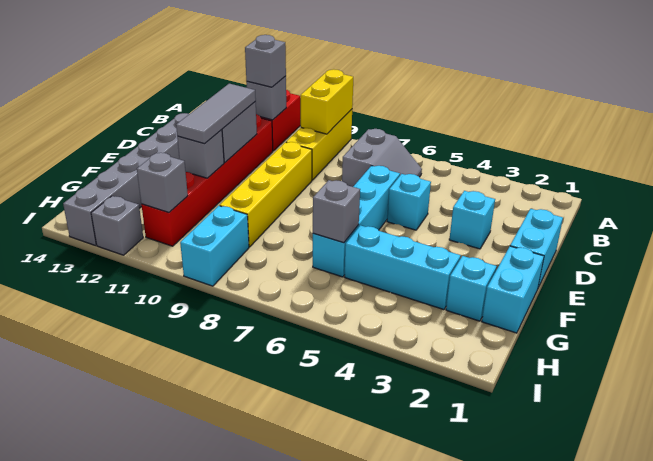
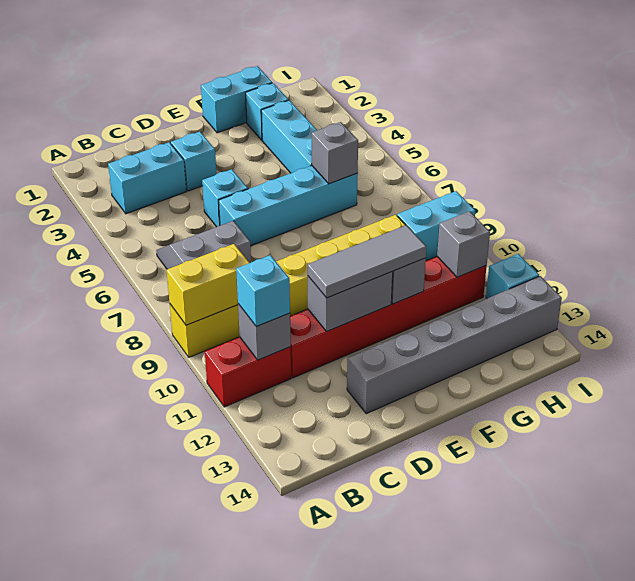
grey brick B11 level 3 -> cyan brick B11 level 3
cyan brick D1:E1 level 1 -> cyan brick B3:C3 level 1
grey brick I12 level 1 -> cyan brick I12 level 1

